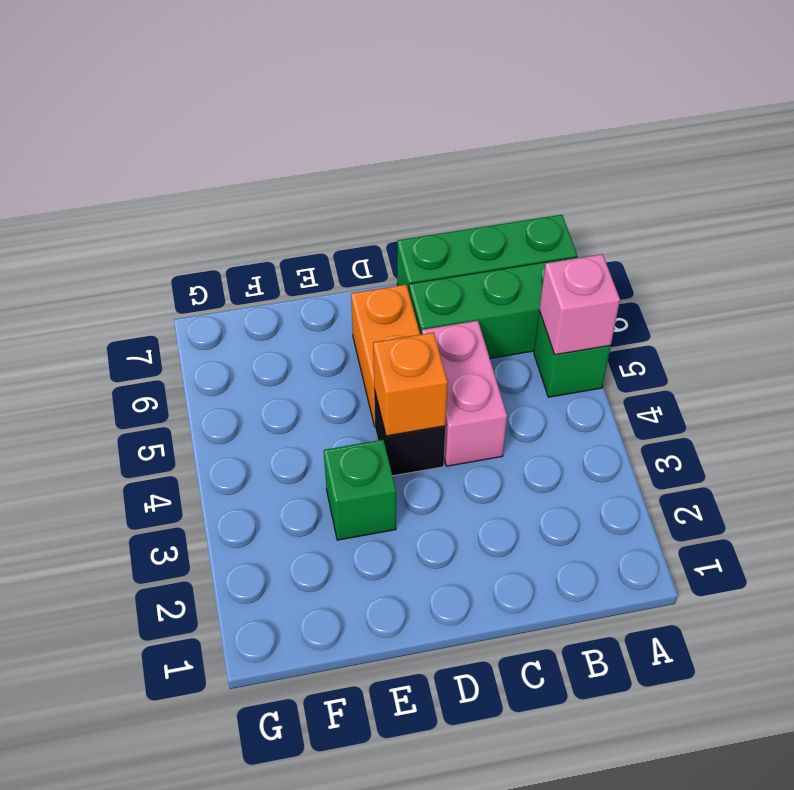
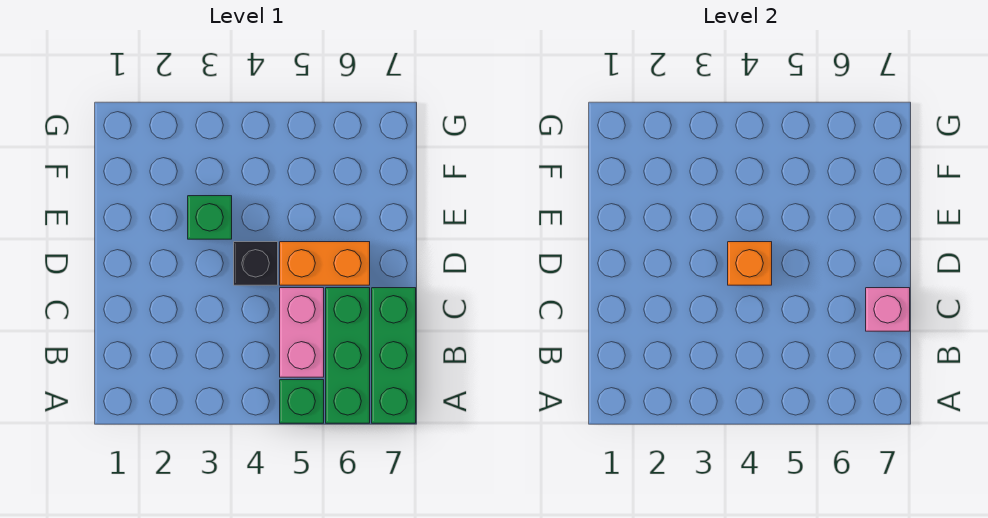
pink brick A5 level 2 -> pink brick C7 level 2
pink brick C4:C5 level 1 -> pink brick B5:C5 level 1

